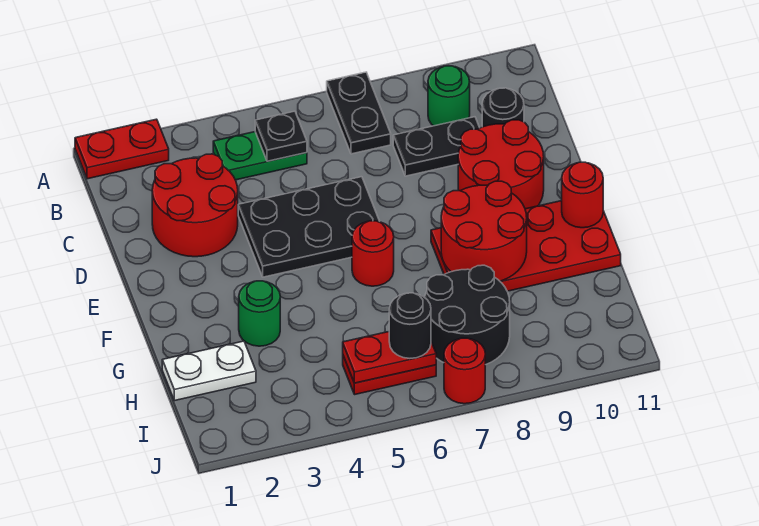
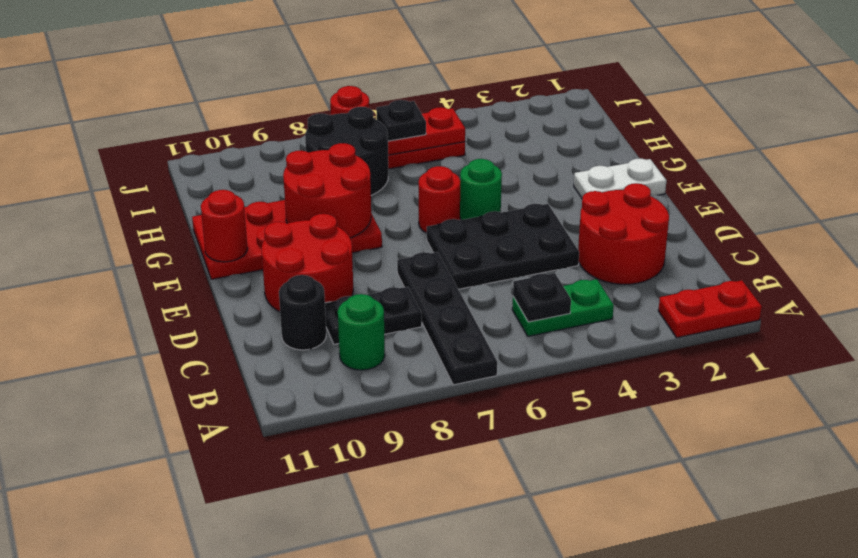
black plate A7:B7 level 1 -> black plate A7:D7 level 1
green round brick G3 level 1 -> green round brick F5 level 1
white plate H1:H2 level 1 -> white plate F1:F2 level 1
black round brick I6 level 3 -> black plate I6 level 3

